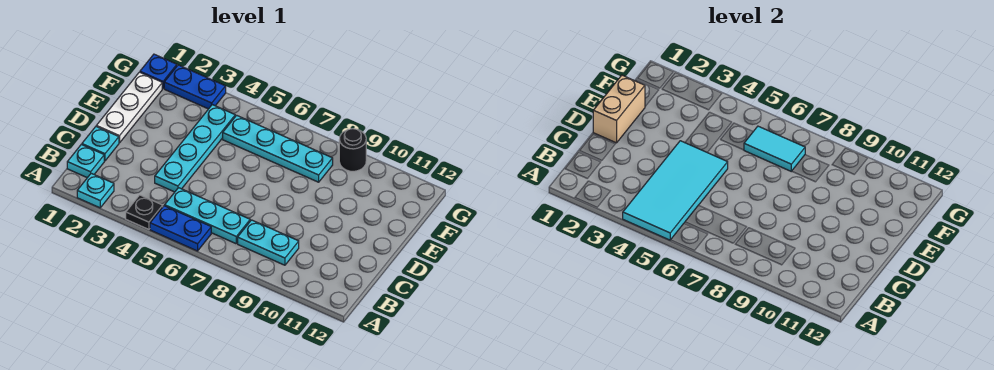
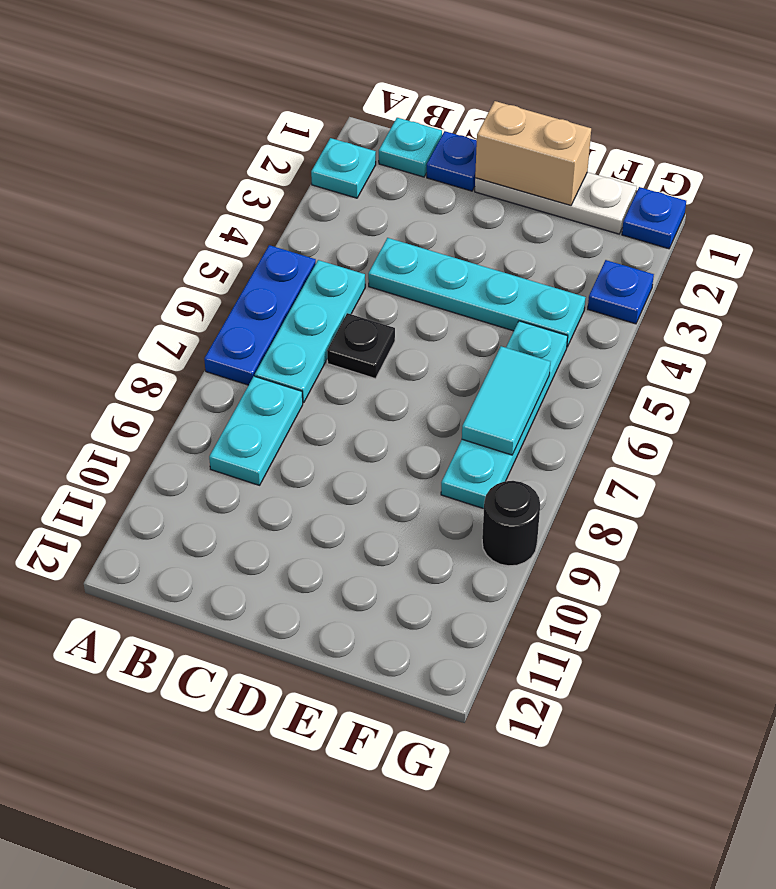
black plate A4 level 1 -> black plate C6 level 1
cyan tile A4:D5 level 2 -> none
blue plate A5:A6 level 1 -> blue plate A5:A7 level 1
cyan plate C1 level 1 -> blue plate C1 level 1
blue plate G2:G3 level 1 -> blue plate G3 level 1

